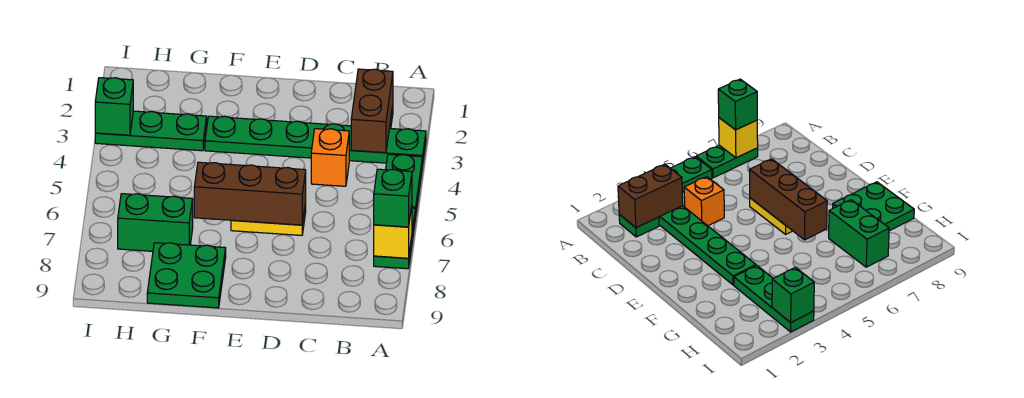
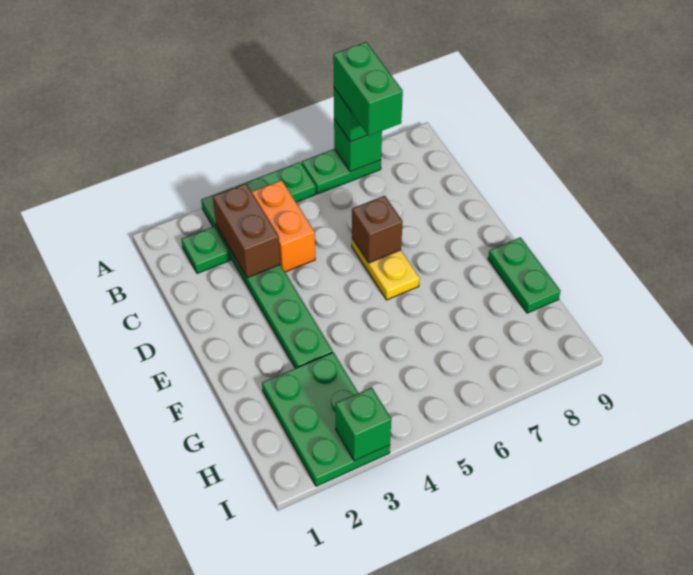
yellow brick A7 level 2 -> green brick A7 level 2
brown brick B2:B3 level 2 -> brown brick B3:C3 level 2
orange brick C4 level 1 -> orange brick B4:C4 level 1
brown brick D6:F6 level 2 -> brown brick D6 level 2
green plate F8:G9 level 1 -> green plate F9:G9 level 1
green plate G3:I3 level 1 -> green plate G2:I3 level 1
green brick G7:H7 level 1 -> green brick A7:B7 level 4

